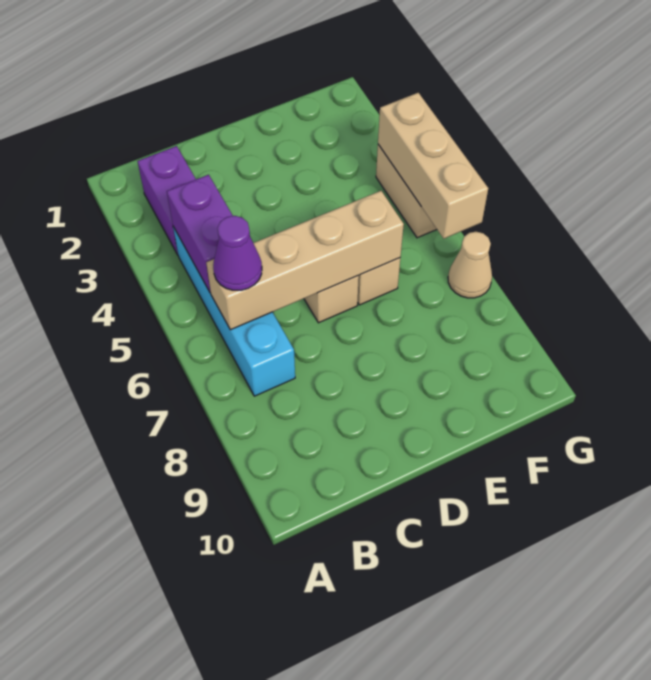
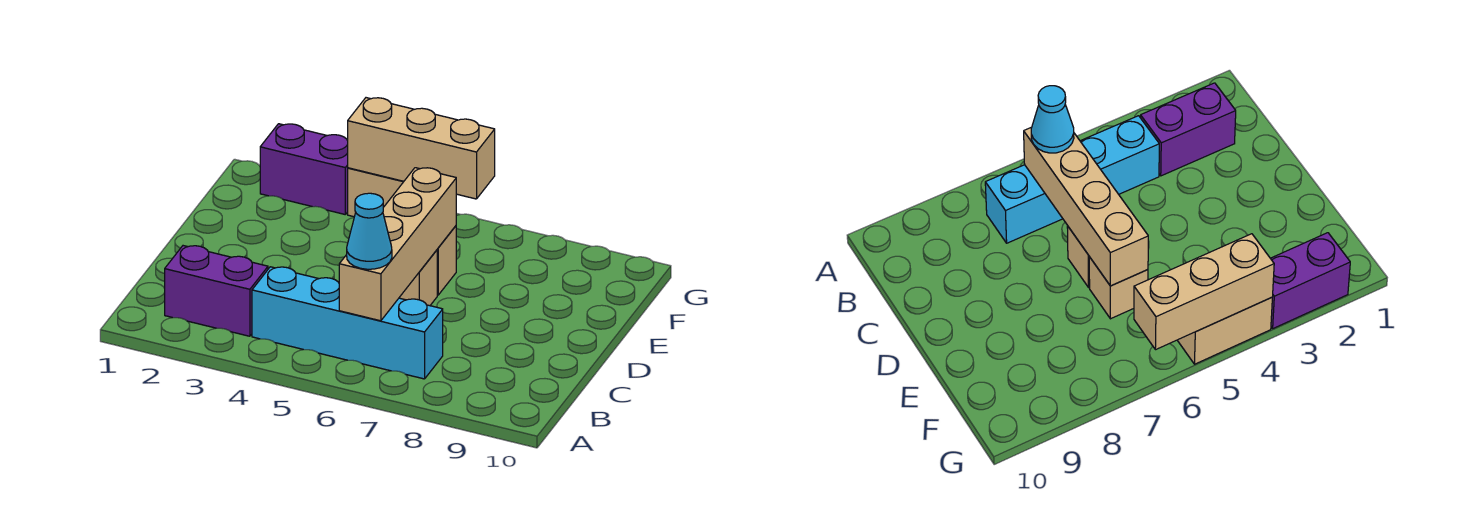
purple brick B4:B5 level 2 -> purple brick G2:G3 level 1
purple cone B6 level 3 -> cyan cone B6 level 3
tan cone G7 level 1 -> none

